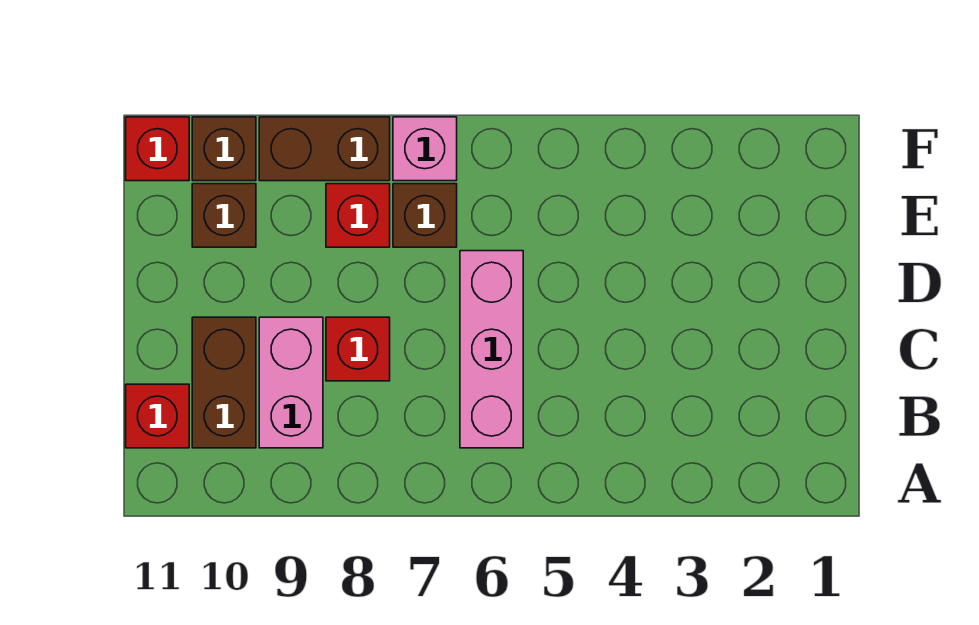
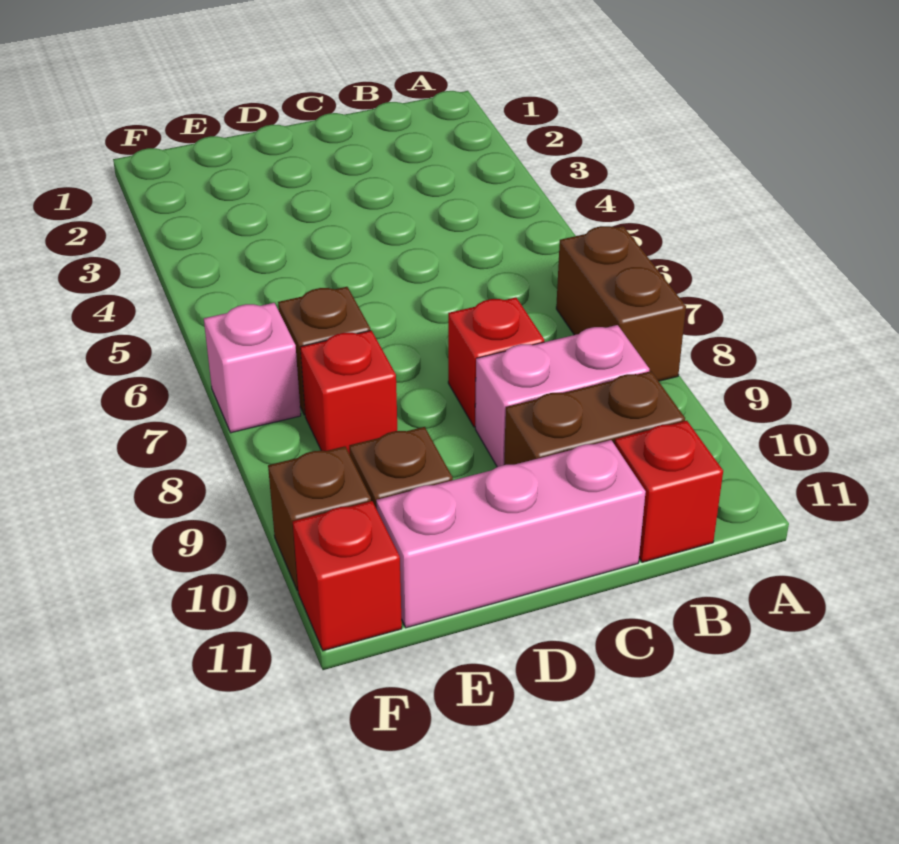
pink brick B6:D6 level 1 -> pink brick C11:E11 level 1
brown brick F8:F9 level 1 -> brown brick A7:A8 level 1

